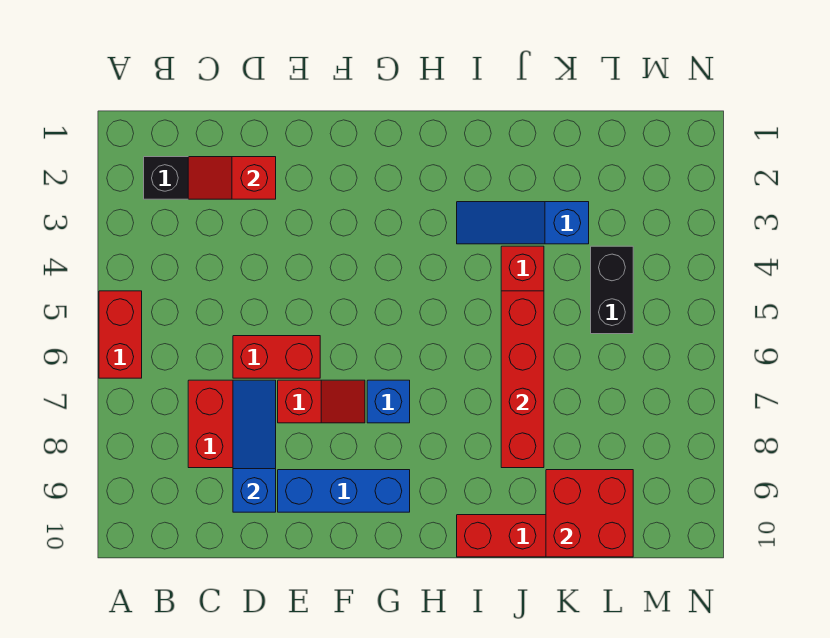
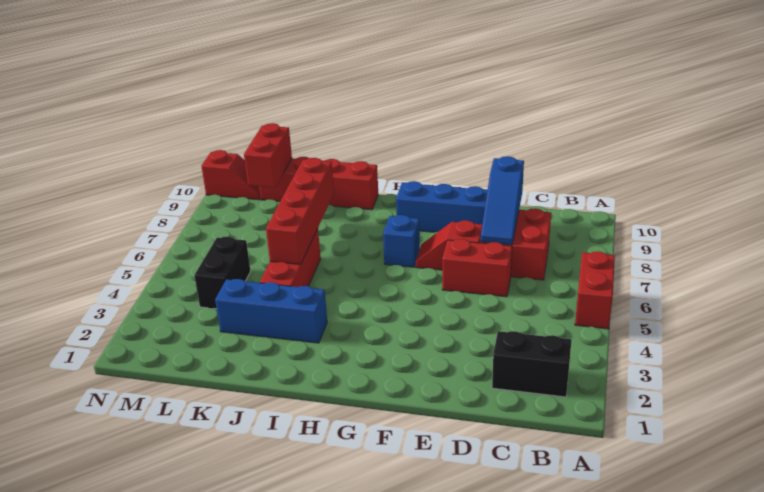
red slope C2:D2 level 2 top D -> red slope M10:N10 level 1 top N
blue slope I3:K3 level 1 top K -> blue brick I3:K3 level 1
red brick K9:L10 level 2 -> red brick L9:L10 level 2

